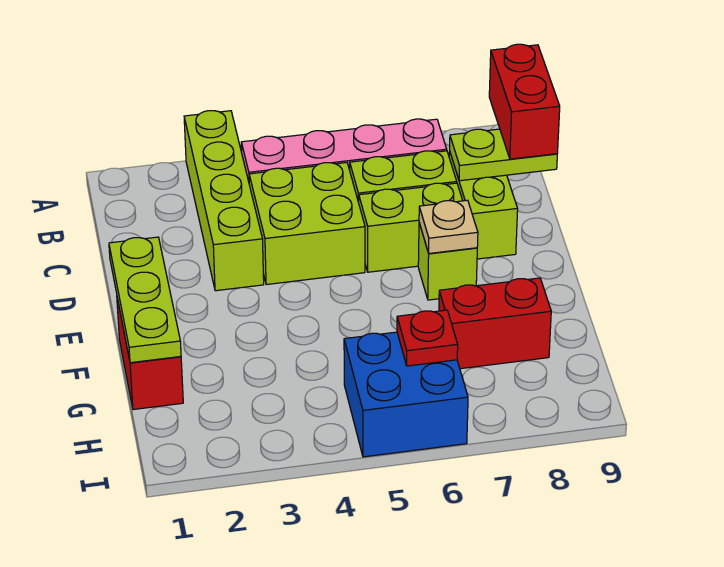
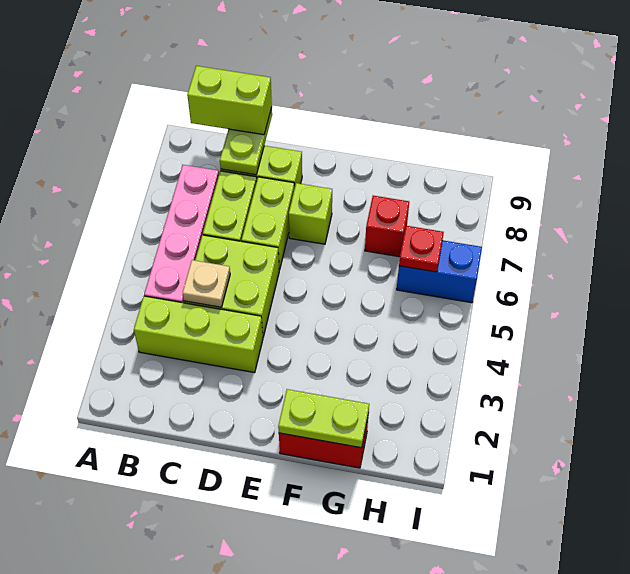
lime brick A3:D3 level 1 -> lime brick B3:D3 level 1
red brick B9:C9 level 3 -> lime brick B9:C9 level 3
lime plate E1:G1 level 2 -> lime plate F1:G1 level 2
tan plate E7 level 2 -> tan plate C4 level 2
red brick G7:G8 level 1 -> red brick G7 level 1
blue brick H5:I6 level 1 -> blue brick H6:I6 level 1

